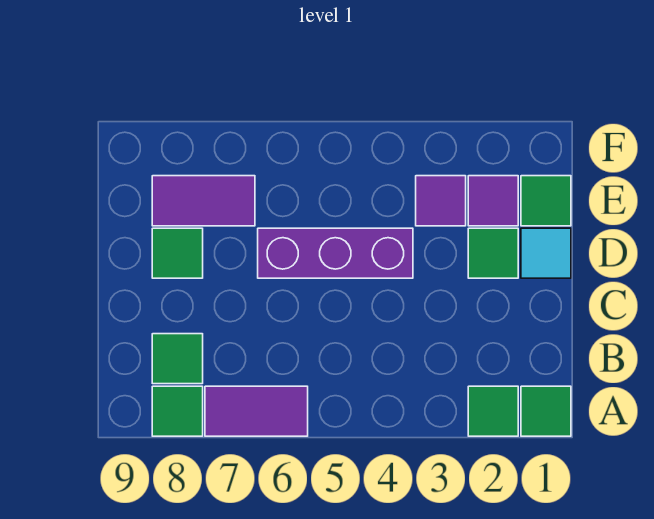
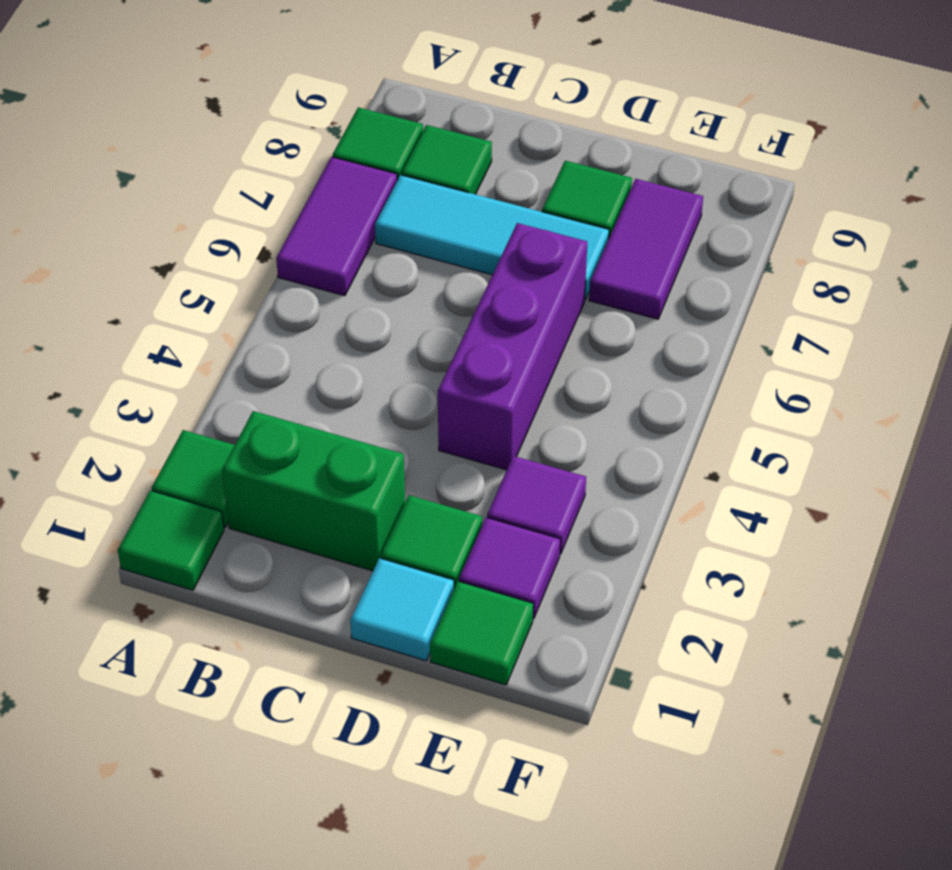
none -> green brick B2:C2 level 1
none -> cyan tile B7:D7 level 1

